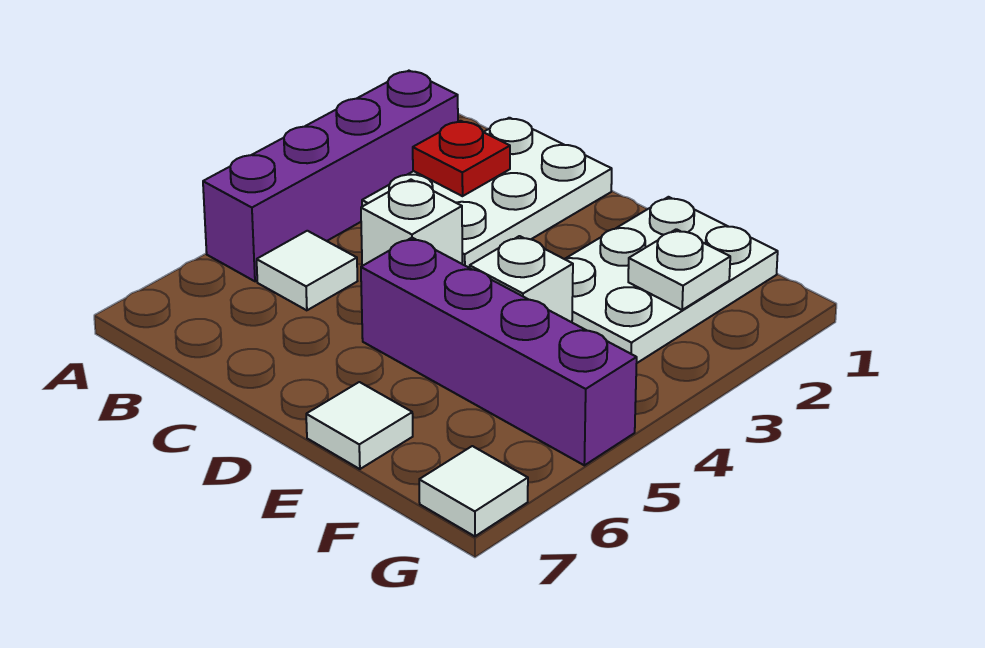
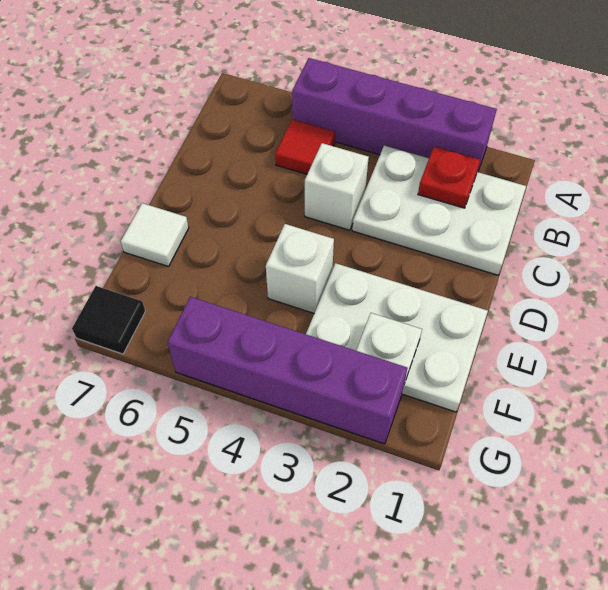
white tile B5 level 1 -> red tile B5 level 1
purple brick D5:G5 level 1 -> purple brick G2:G5 level 1
white tile G7 level 1 -> black tile G7 level 1

